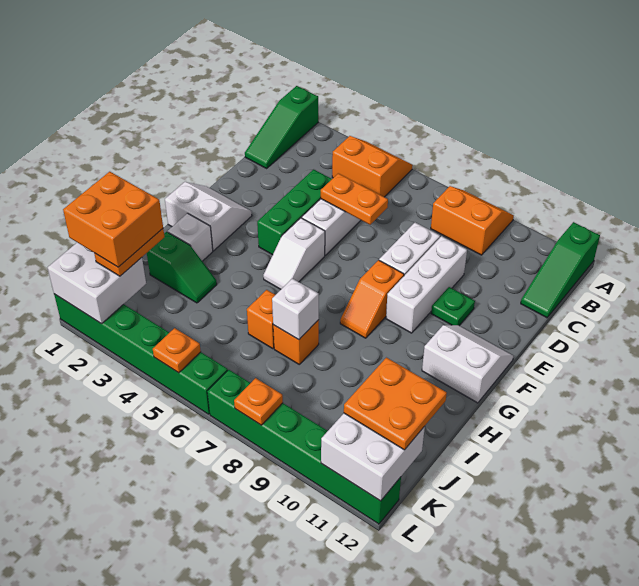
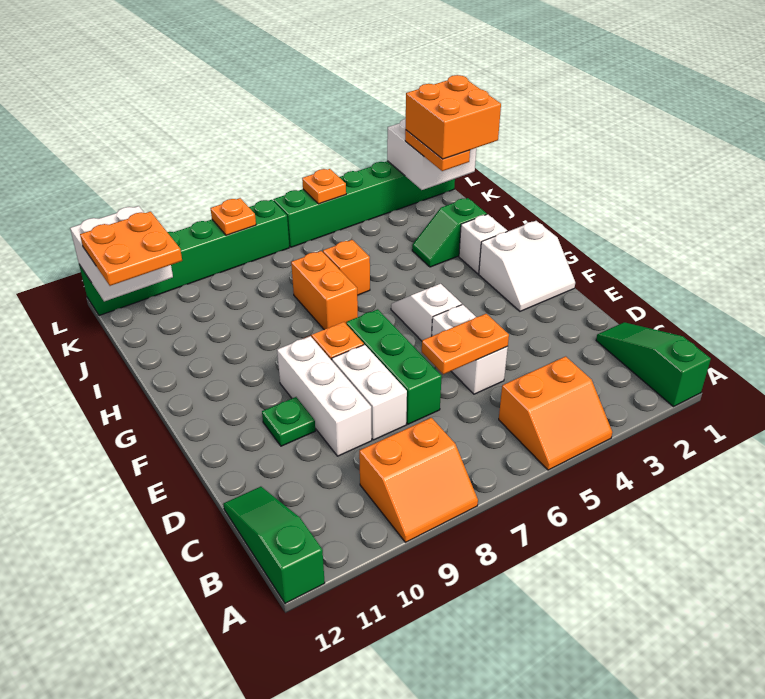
green brick D4:F4 level 1 -> green brick D7:F7 level 1
white slope F11:G12 level 1 top G -> none
orange brick I7 level 1 -> orange brick H7:I7 level 1
white brick I7 level 2 -> none

